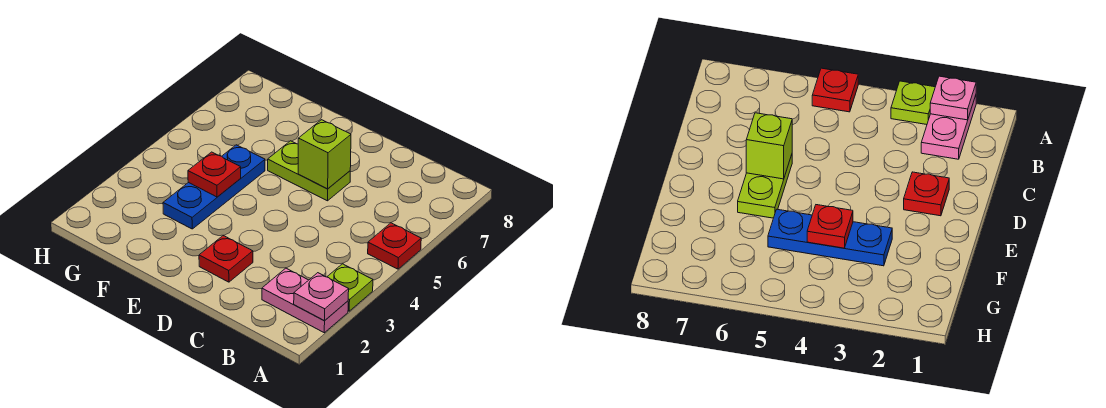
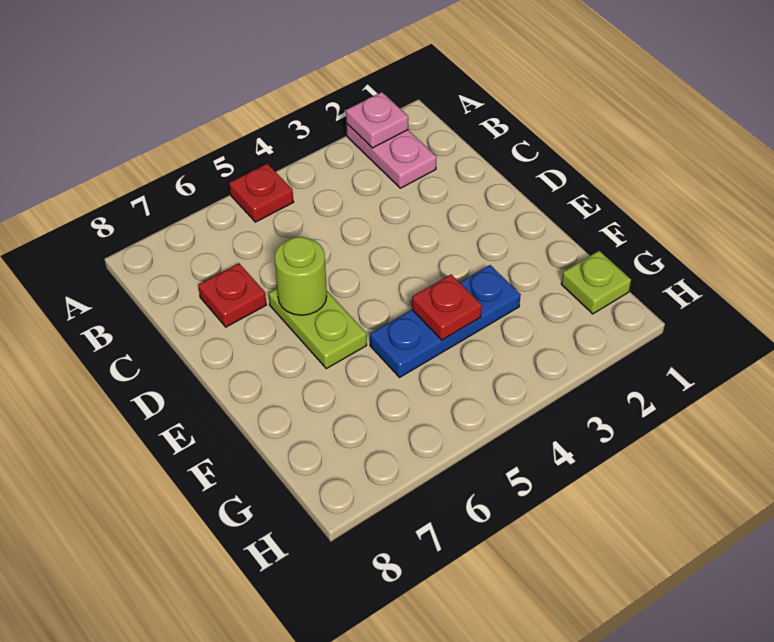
lime plate A3 level 1 -> lime plate G1 level 1
red plate D2 level 1 -> red plate C7 level 1
lime brick D6 level 2 -> lime round brick D6 level 2

